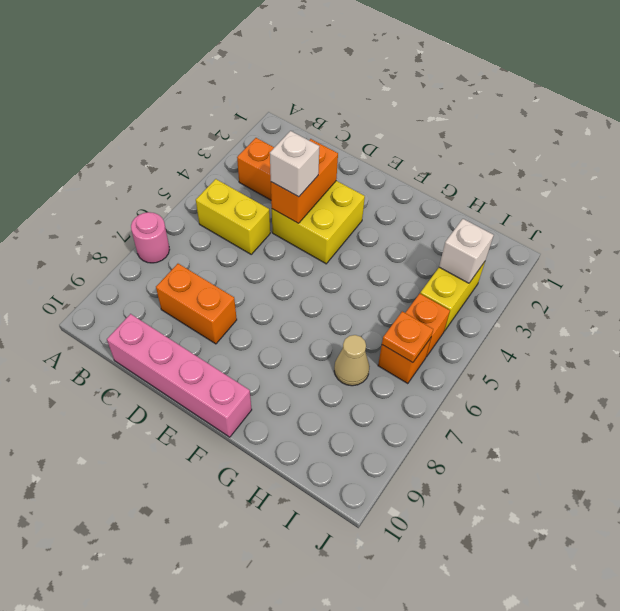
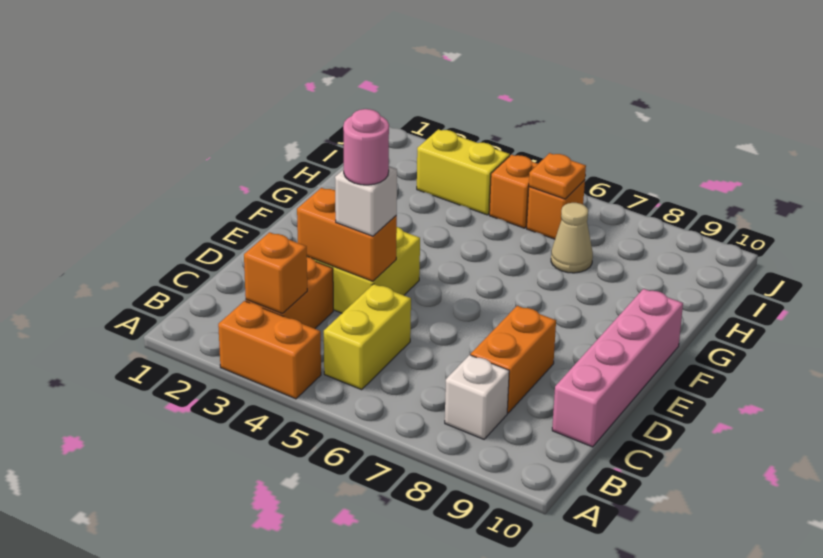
none -> orange brick A3:A4 level 1
pink round brick A7 level 1 -> pink round brick D4 level 4
none -> orange brick B3 level 2
white brick I3 level 2 -> white brick B8 level 1

